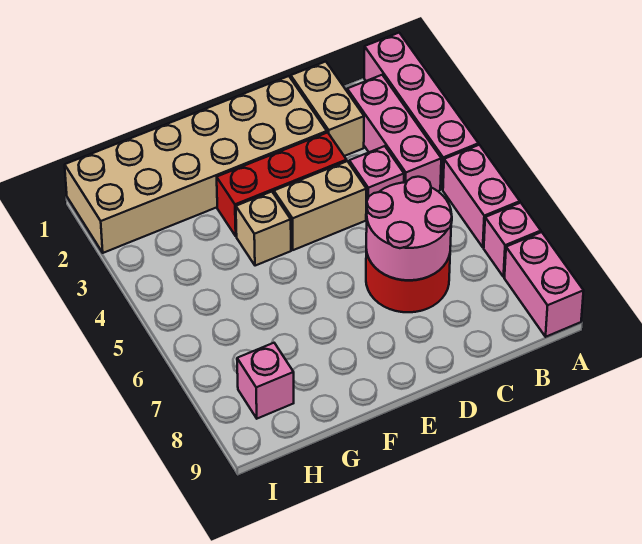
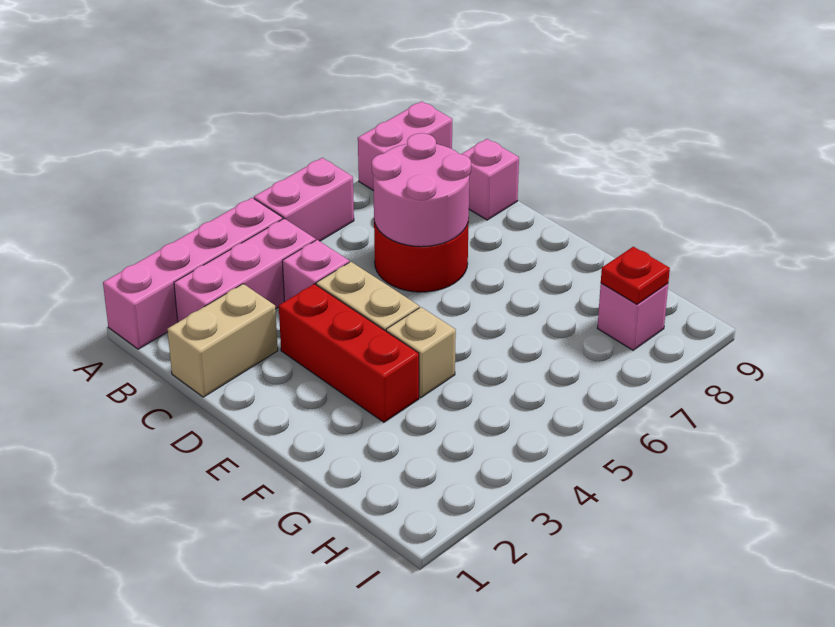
pink brick A7 level 1 -> pink brick C9 level 1
tan brick D1:I2 level 1 -> none
none -> red plate H8 level 2

